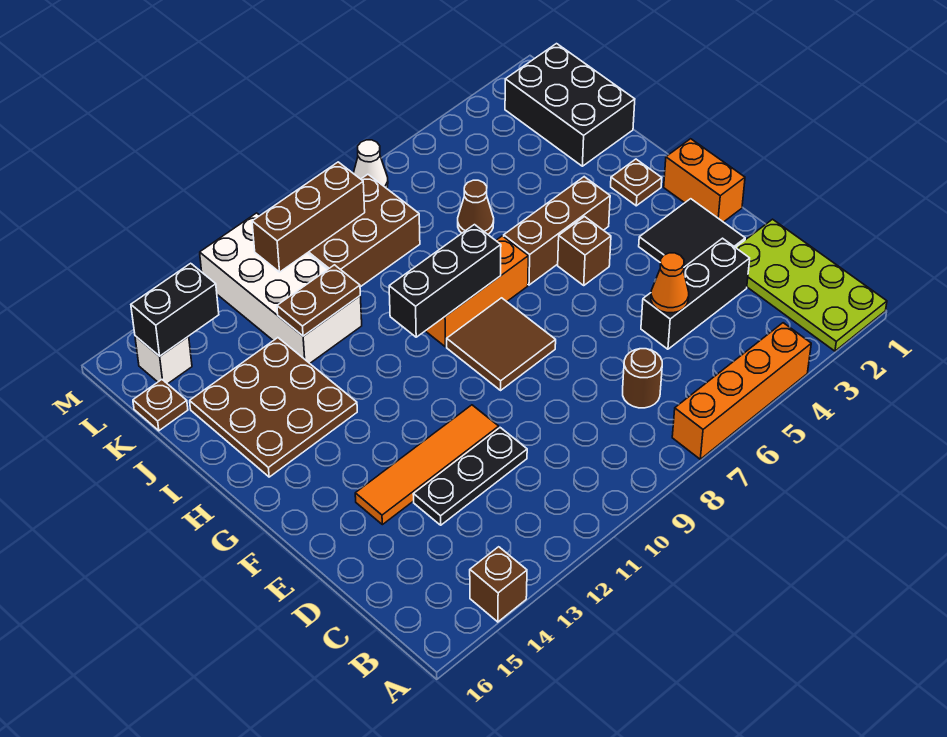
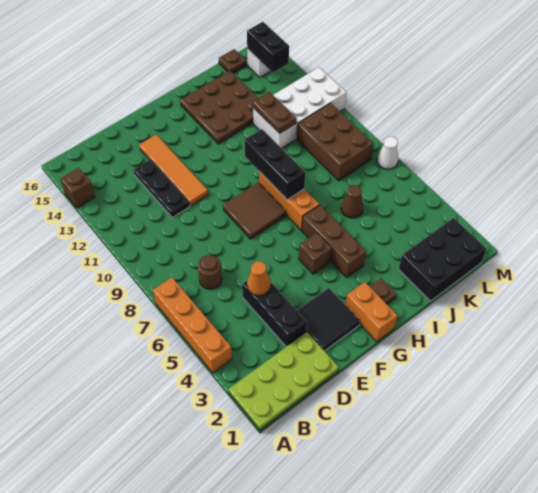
orange brick F1:G1 level 1 -> orange brick G1:G2 level 1
brown brick L9:L11 level 2 -> none

